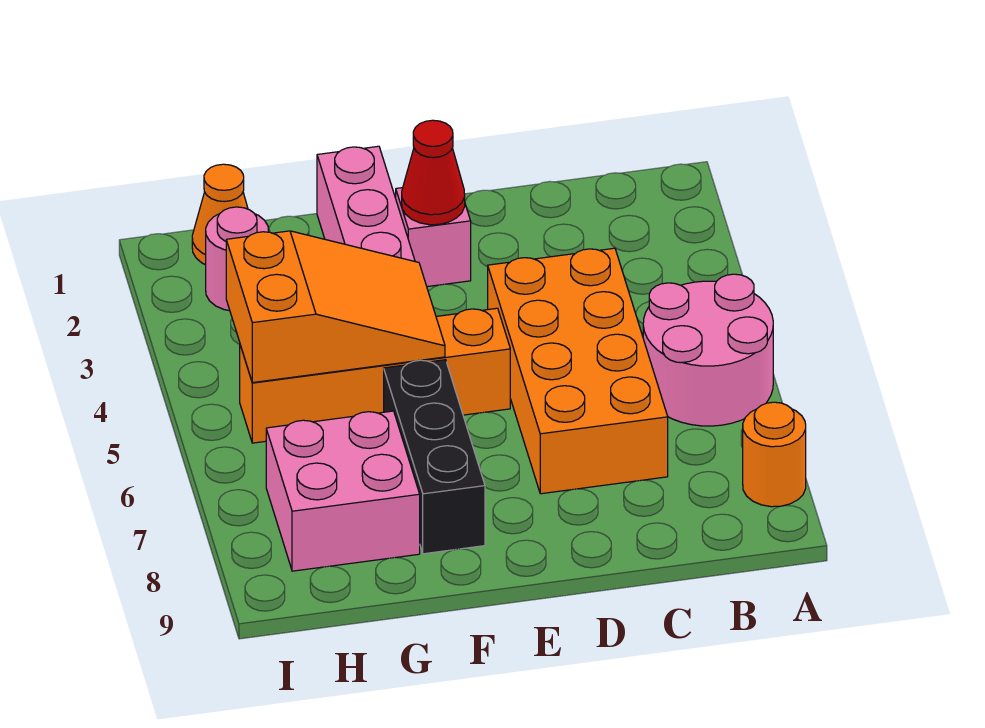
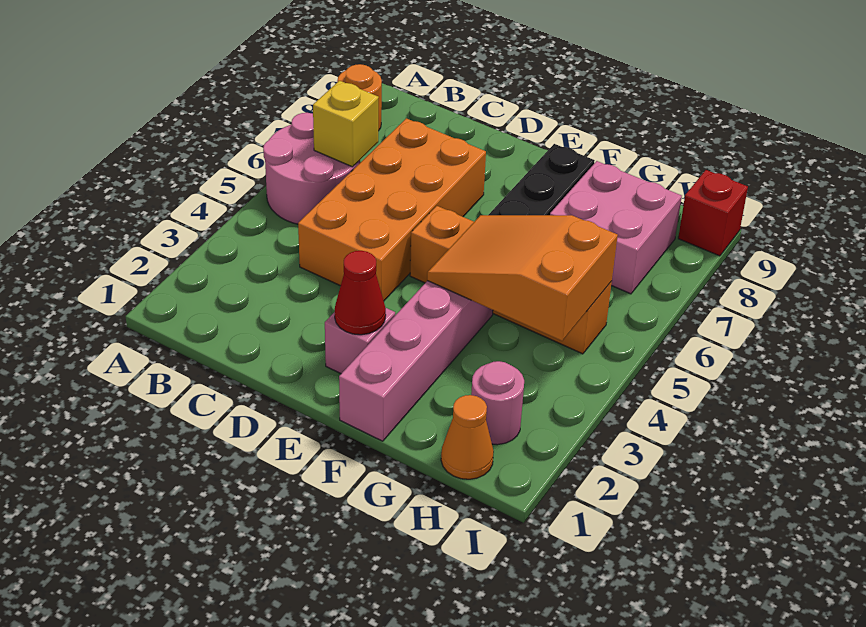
none -> yellow brick B6 level 2
none -> red brick I9 level 1

